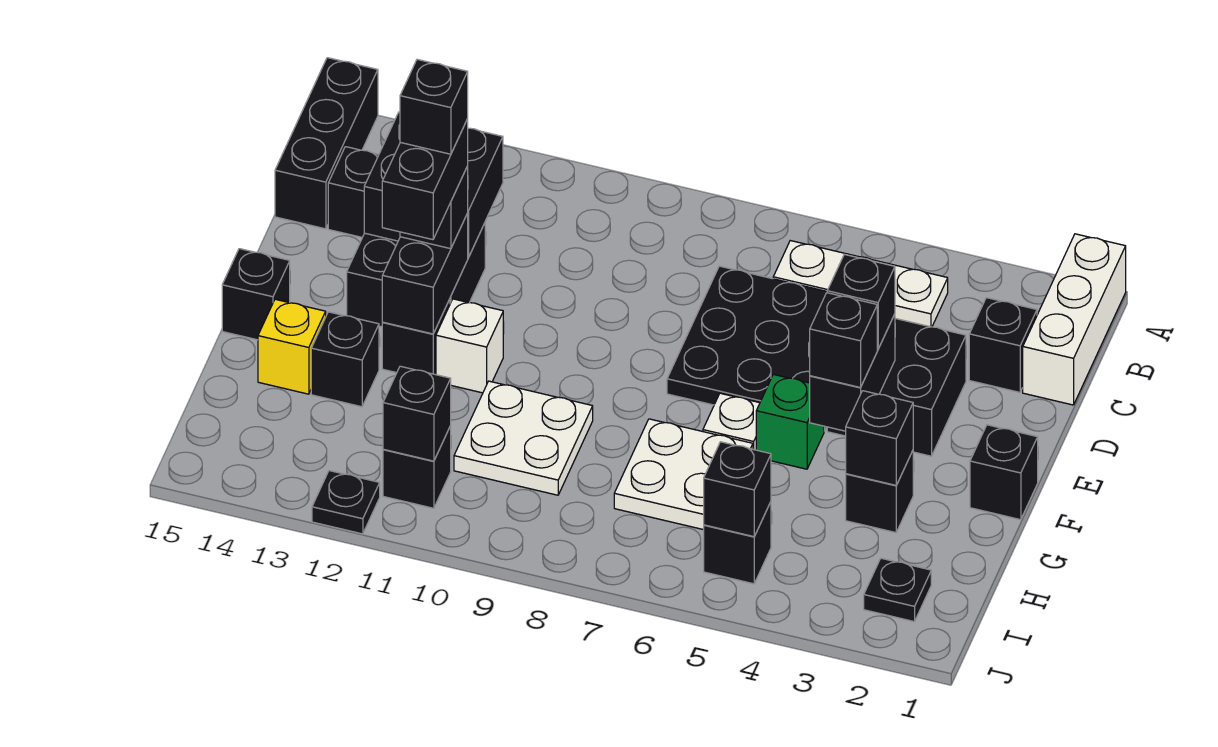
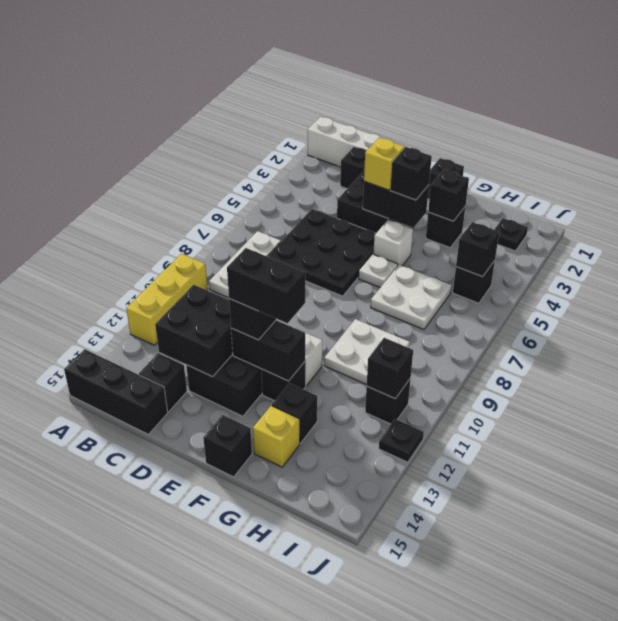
none -> yellow brick A10:A12 level 1
white plate B4:B6 level 1 -> white plate B7:B9 level 1
black brick E4 level 3 -> yellow brick E4 level 3
black brick E12 level 5 -> none
green brick F5 level 1 -> white brick F5 level 1

